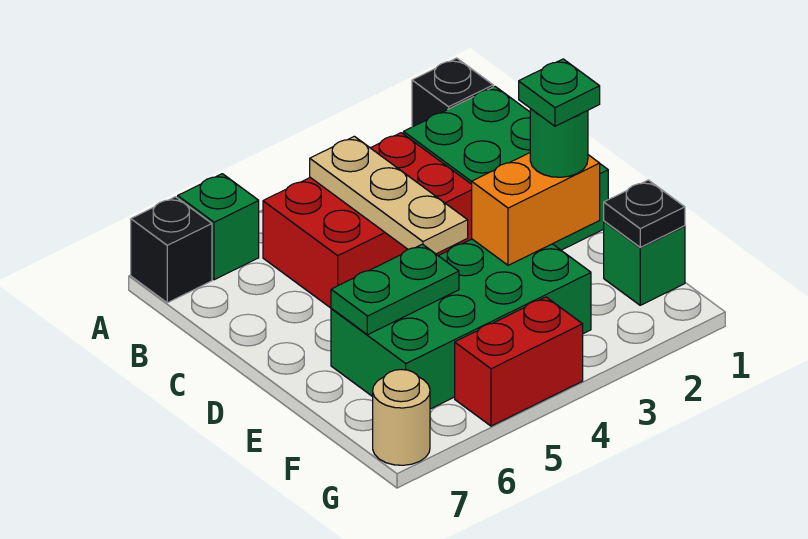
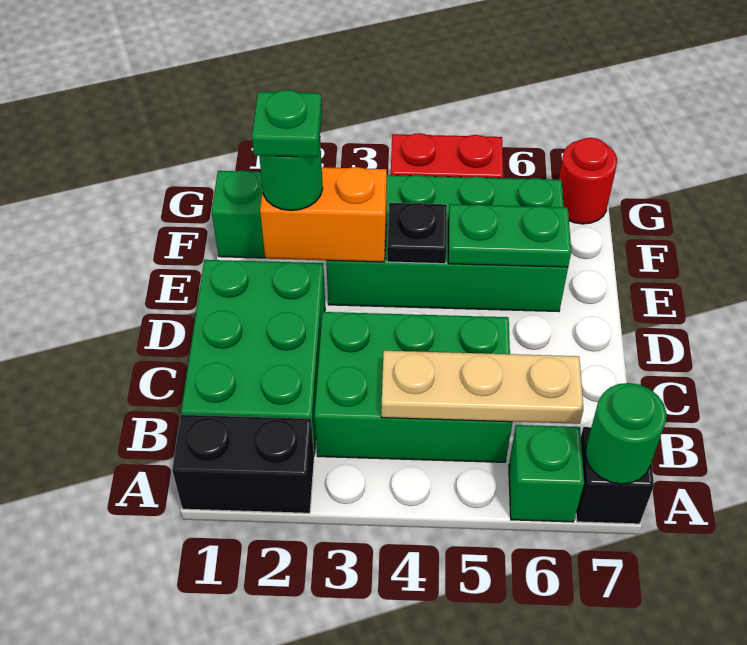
black brick A1 level 1 -> black brick A1:A2 level 1
none -> green round brick A7 level 2
red brick B3:C5 level 1 -> green brick B3:C5 level 1
tan plate B4:D4 level 2 -> tan plate B4:B6 level 2
black plate F1 level 2 -> black plate E4 level 2
tan round brick G7 level 1 -> red round brick G7 level 1

